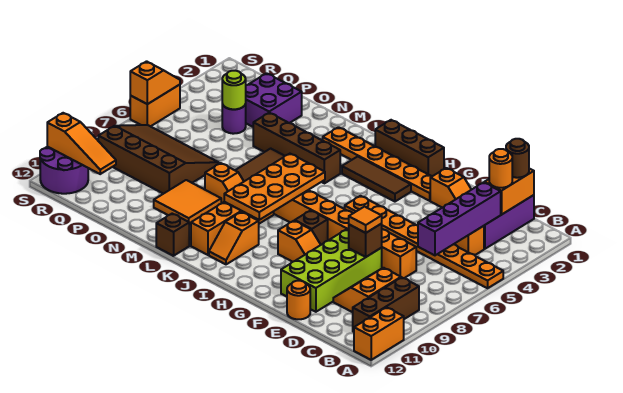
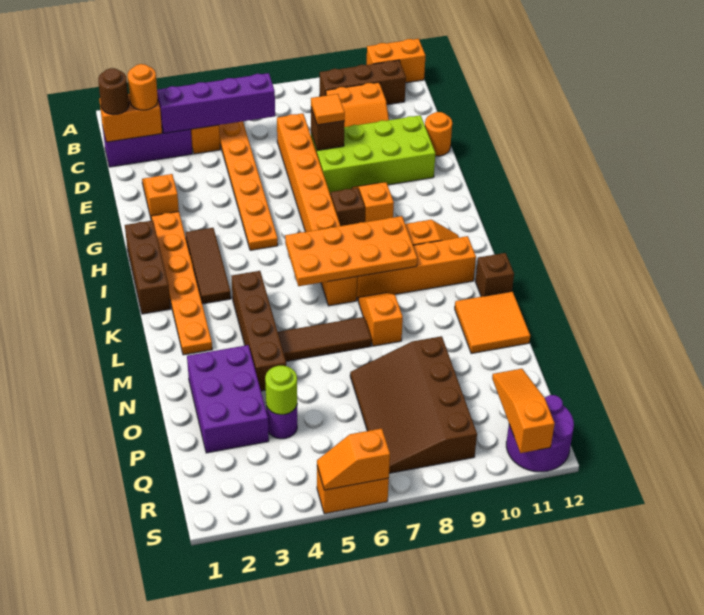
orange tile M9:N10 level 1 -> orange tile M11:N12 level 1
purple brick O2:P3 level 1 -> purple brick N2:P3 level 1

